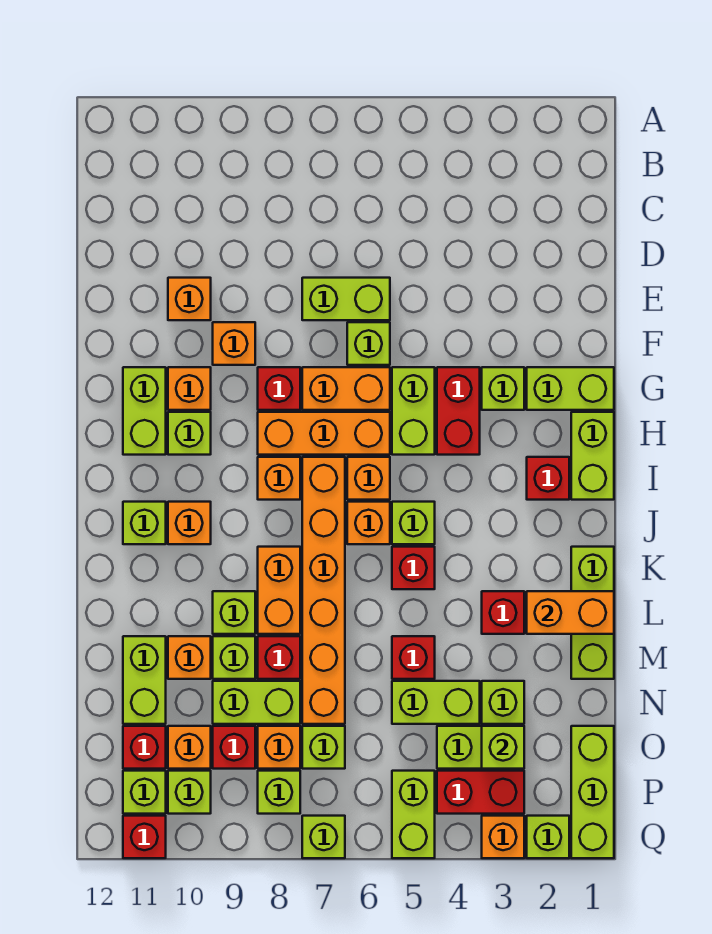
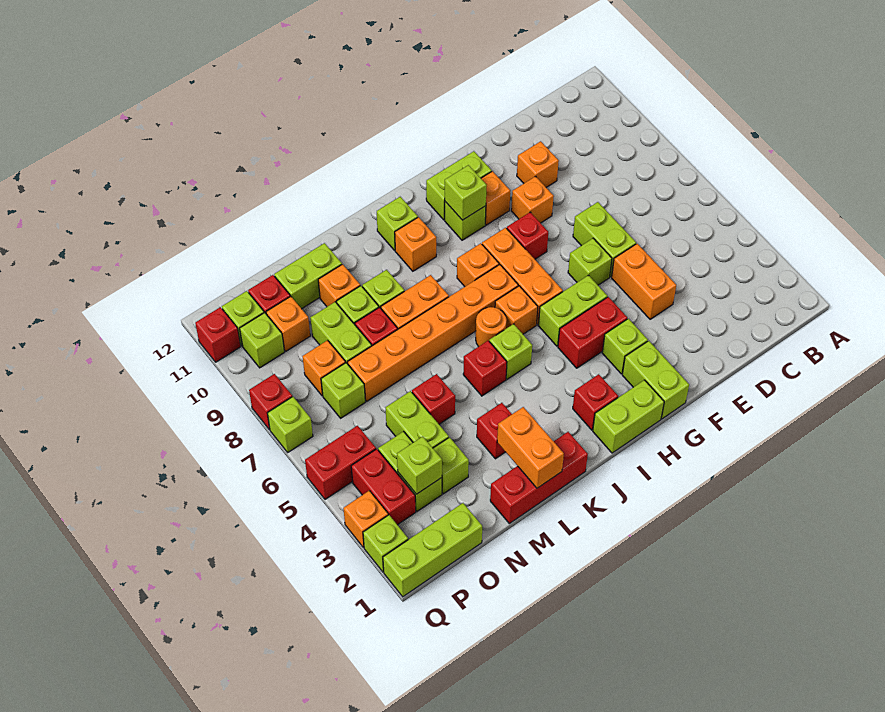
orange brick G6:G7 level 1 -> orange brick E4:E5 level 1
orange brick J6 level 1 -> orange round brick J6 level 1
lime brick K1:M1 level 1 -> red brick K1:M1 level 1
red brick O9 level 1 -> red brick Q8 level 1
lime brick P5:Q5 level 1 -> red brick P5:Q5 level 1
lime brick P8 level 1 -> lime brick H10 level 2

